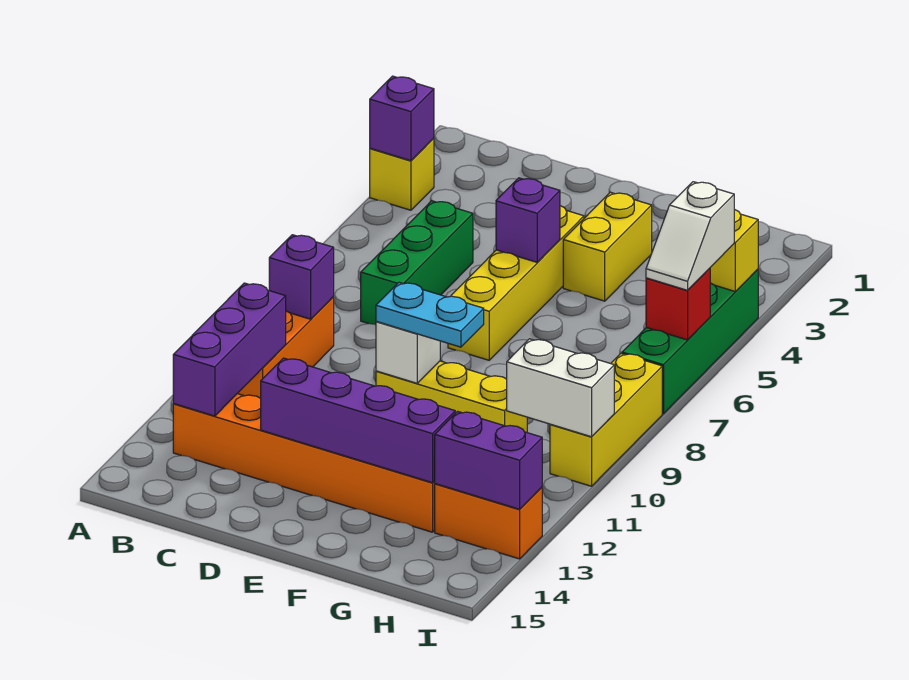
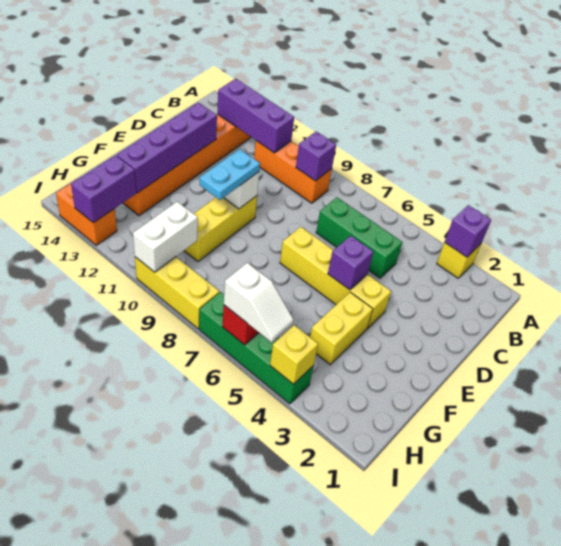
yellow brick F3:F4 level 1 -> yellow brick F4:G4 level 1
orange brick H13:I13 level 1 -> orange brick I13:I14 level 1
white slope I5:I6 level 3 top 5 -> white slope I5:I6 level 3 top 6

